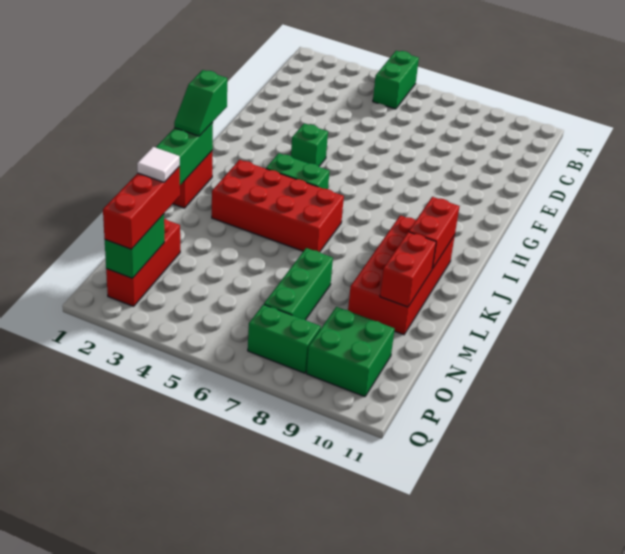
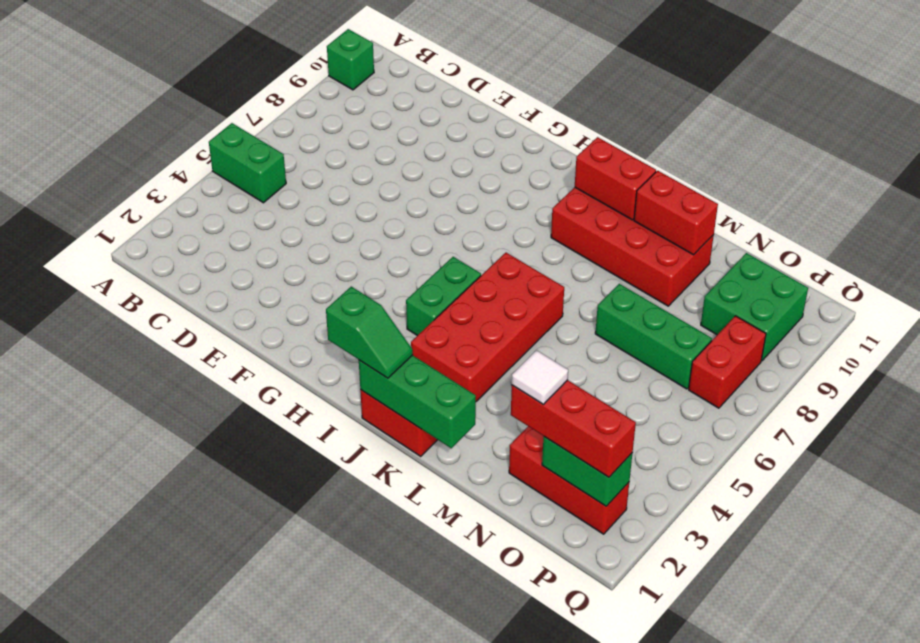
green brick G4 level 1 -> green brick A10 level 1
green brick P7:P8 level 1 -> red brick P7:P8 level 1

